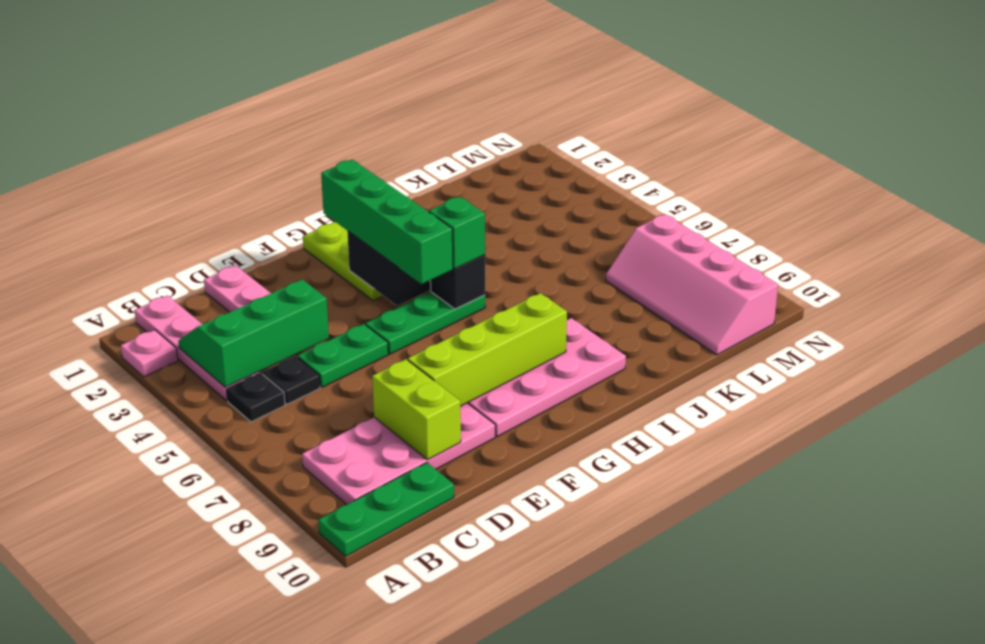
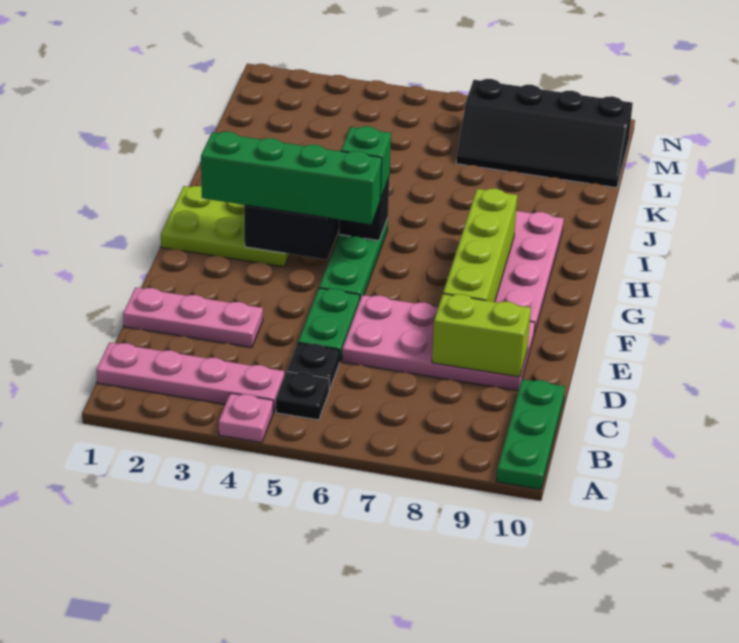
pink plate A2 level 1 -> pink plate A4 level 1
green slope B3:D4 level 2 top 4 -> none
pink plate B8:E9 level 1 -> pink plate D6:E9 level 1
pink slope L7:M10 level 1 top M -> black slope L7:M10 level 1 top M

